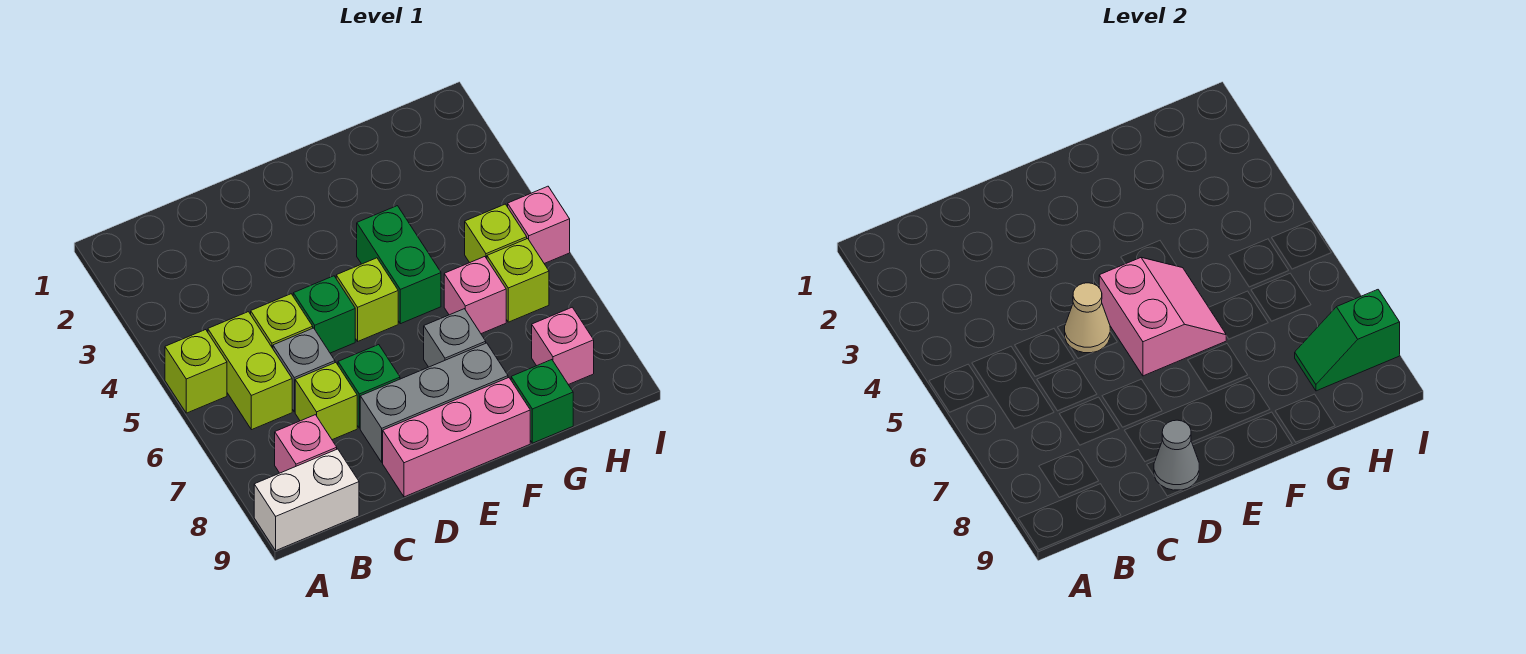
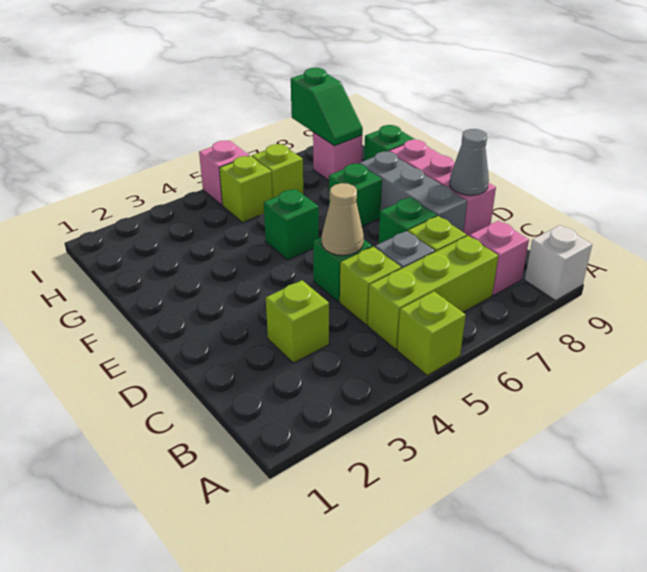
white brick A9:B9 level 1 -> white brick A9 level 1
lime brick B5:B6 level 1 -> lime brick B5:B7 level 1
lime brick E5 level 1 -> lime brick C3 level 1
pink slope E5:F6 level 2 top E -> none
green brick F4:F5 level 1 -> green brick F5 level 1
grey brick F7 level 1 -> green brick F7 level 1
pink brick G6 level 1 -> none

